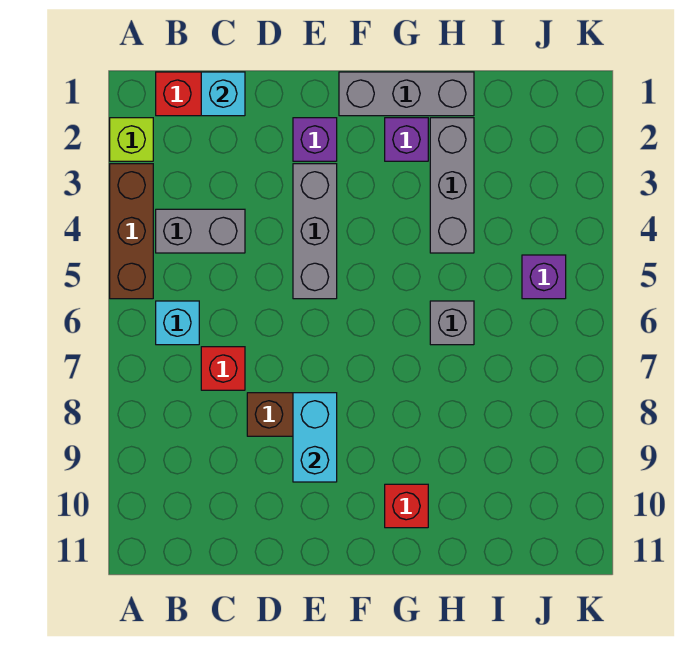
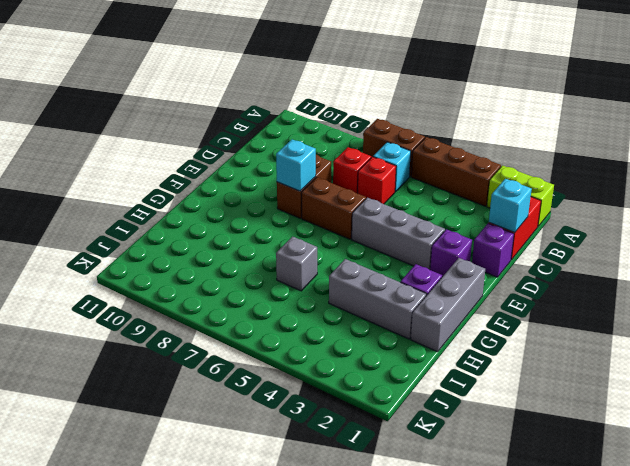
lime brick A2 level 1 -> lime brick A1:A2 level 1
none -> brown brick A6:A7 level 1
grey brick B4:C4 level 1 -> none
none -> brown brick E6:E7 level 1
cyan brick E8:E9 level 2 -> cyan brick E8 level 2
red brick G10 level 1 -> red brick C6 level 1
purple brick J5 level 1 -> purple brick D1 level 1

